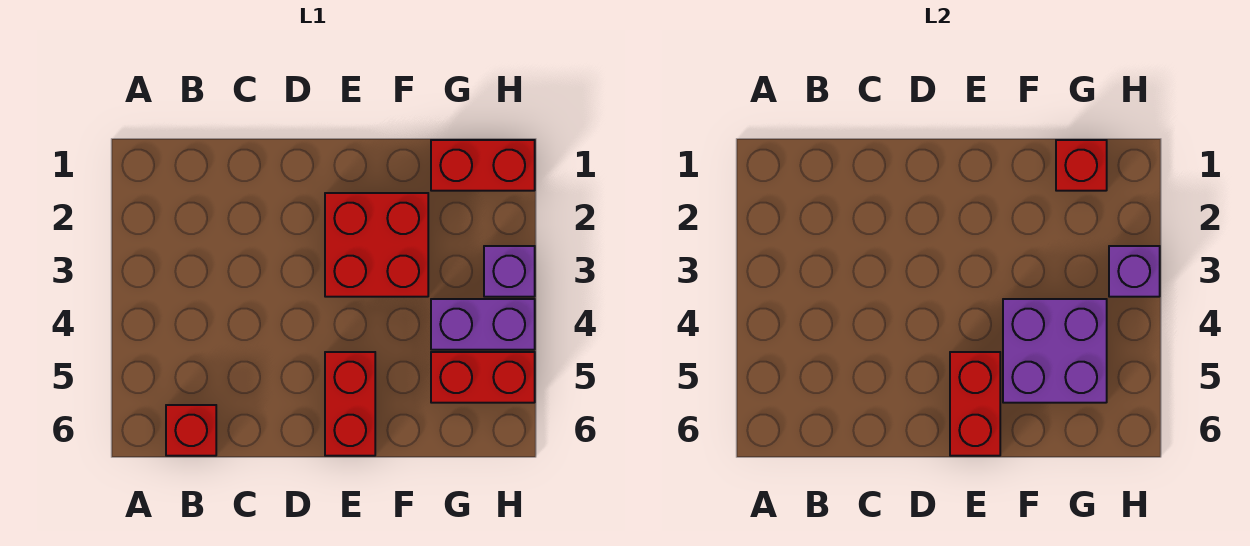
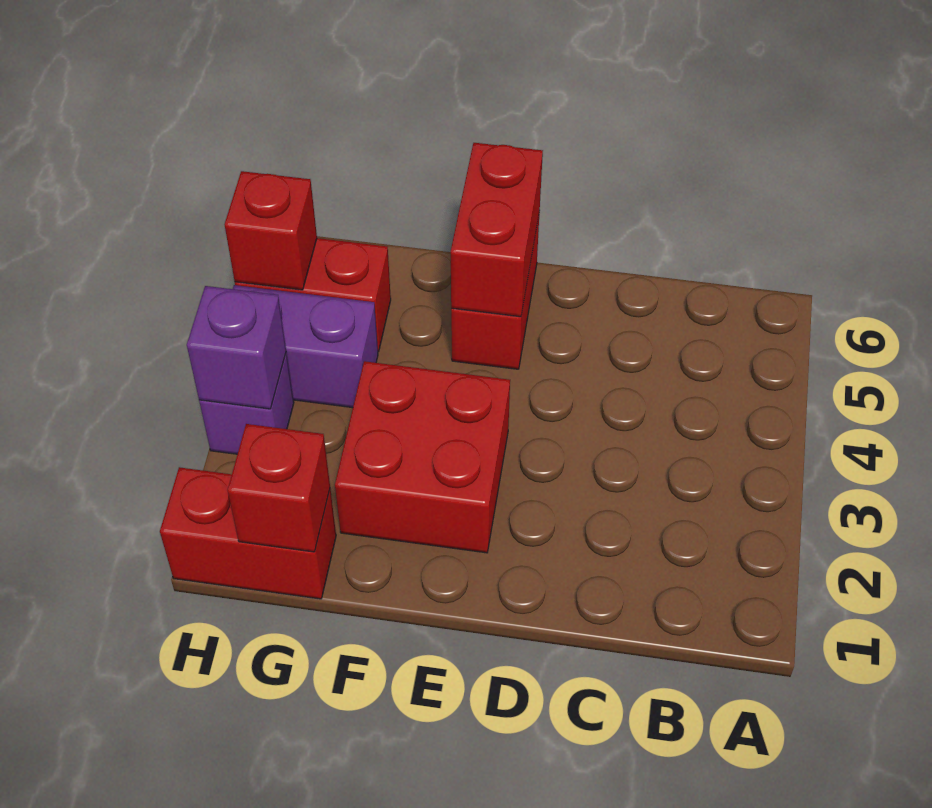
red brick B6 level 1 -> red brick H5 level 2
purple brick F4:G5 level 2 -> none

